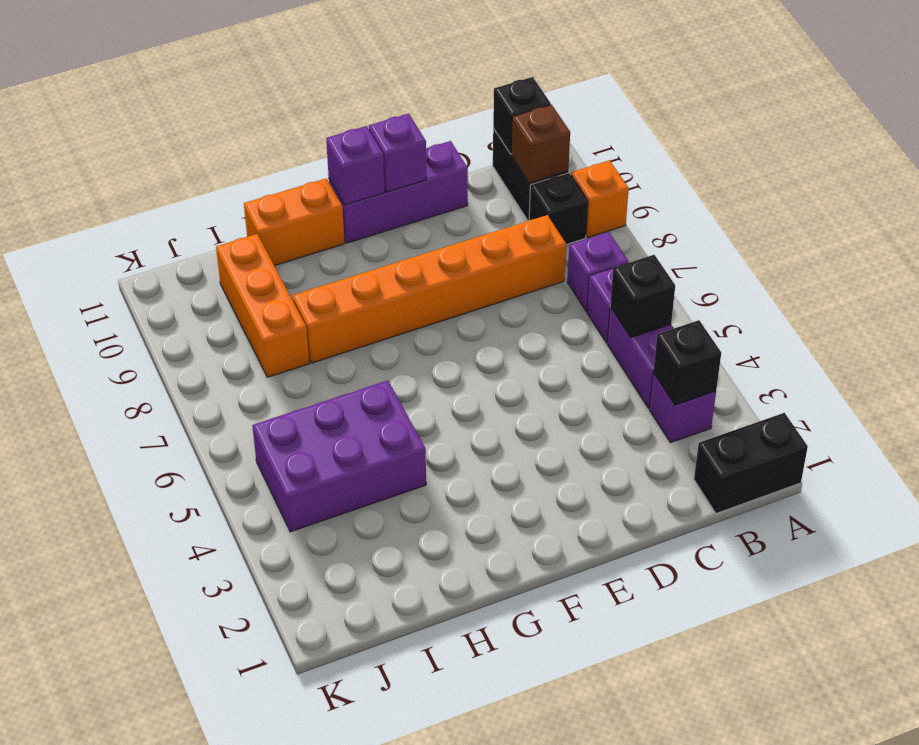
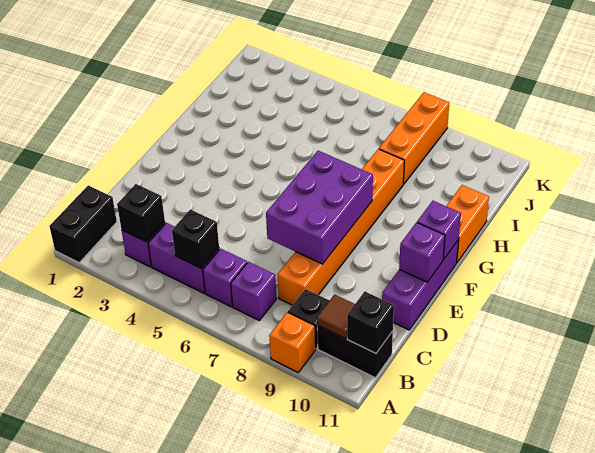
brown brick B10 level 2 -> brown tile B10 level 2
purple brick H4:J5 level 1 -> purple brick D7:F8 level 2
orange brick I8:I10 level 1 -> orange brick I8:K8 level 1

